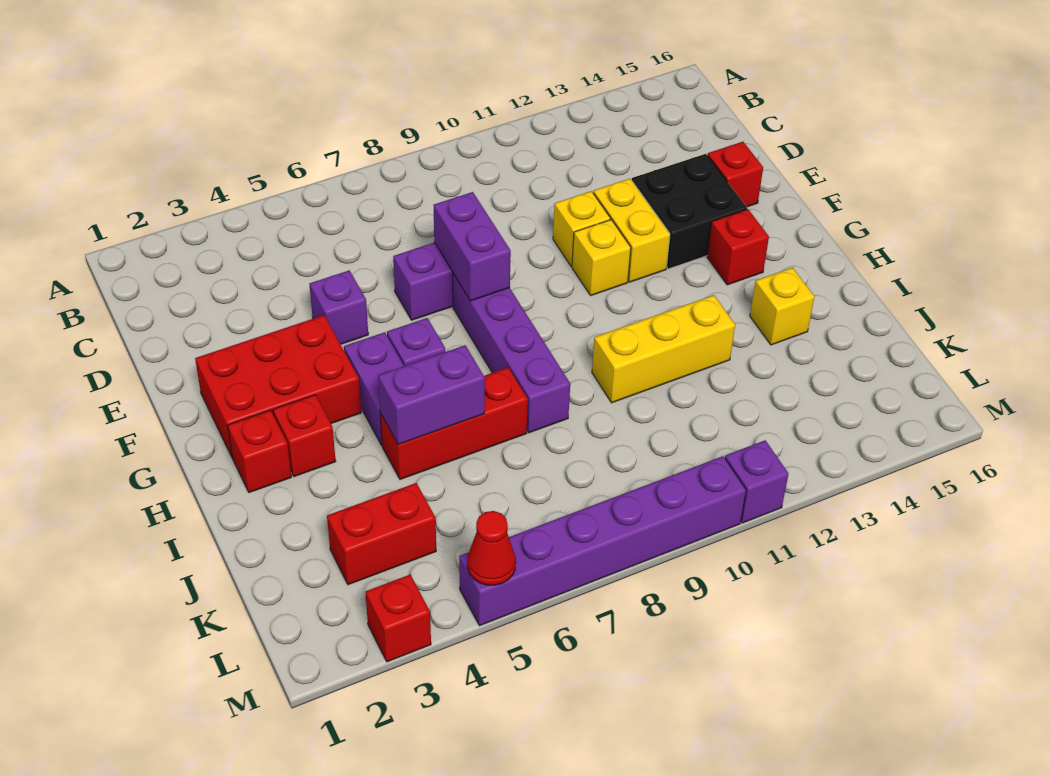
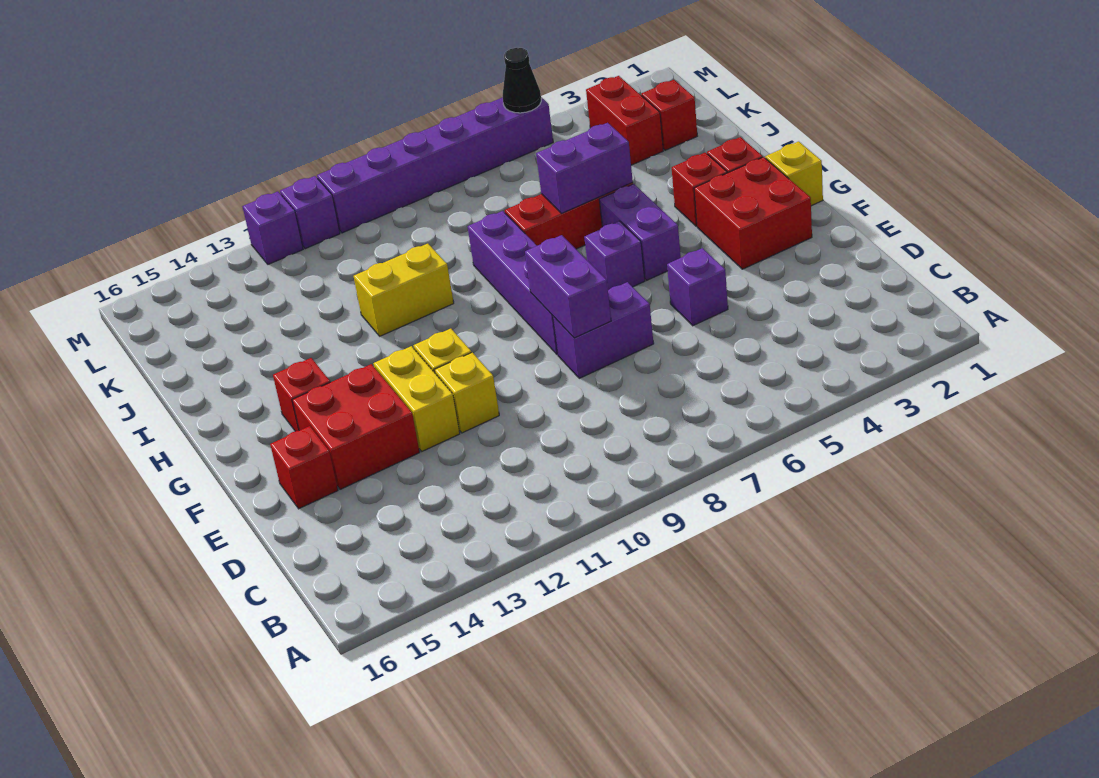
black brick E13:F14 level 1 -> red brick E13:F14 level 1
red brick F2:G4 level 1 -> red brick F2:G3 level 1
yellow brick I10:I12 level 1 -> yellow brick I10:I11 level 1
yellow brick I14 level 1 -> yellow brick G1 level 1
red brick K3:K4 level 1 -> red brick K3:L3 level 1
red brick M3 level 1 -> red brick K2 level 1
red cone M5 level 2 -> black cone M5 level 2
none -> purple brick M12 level 1

